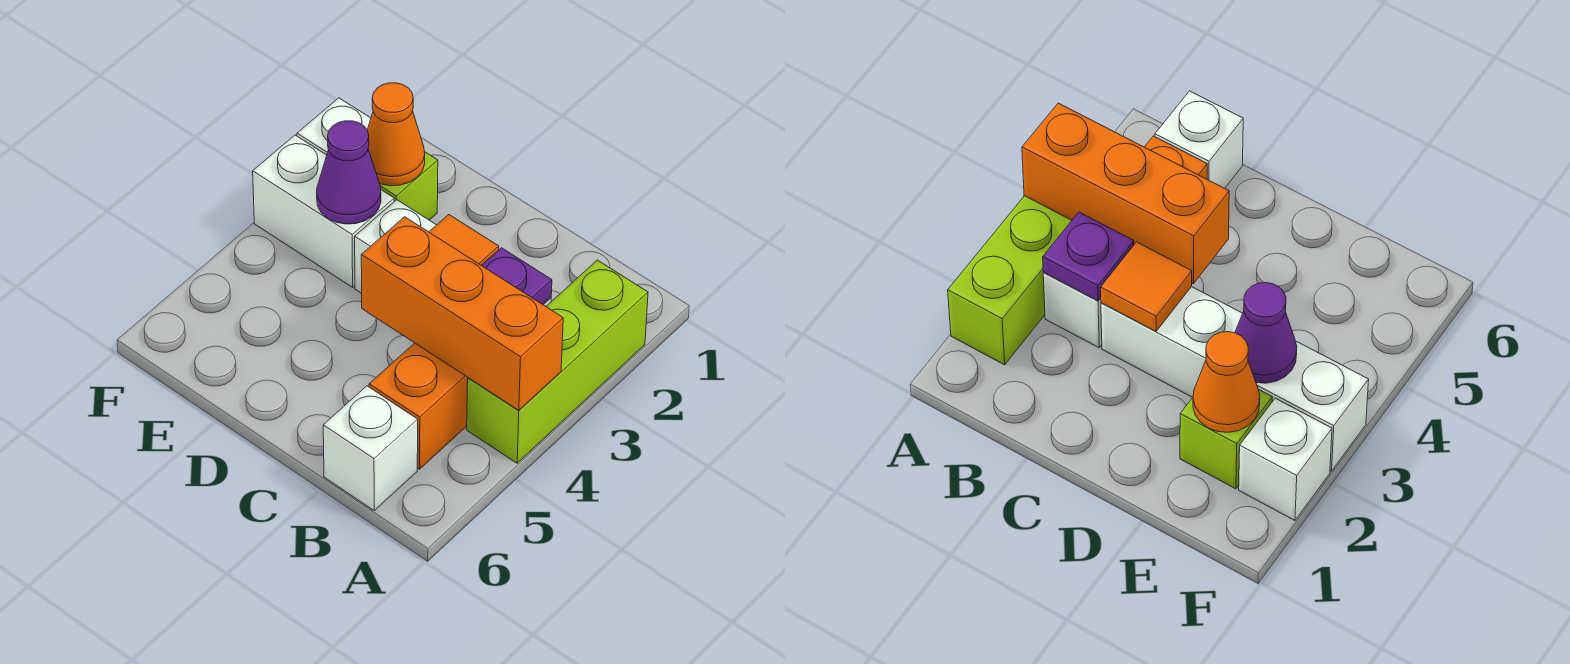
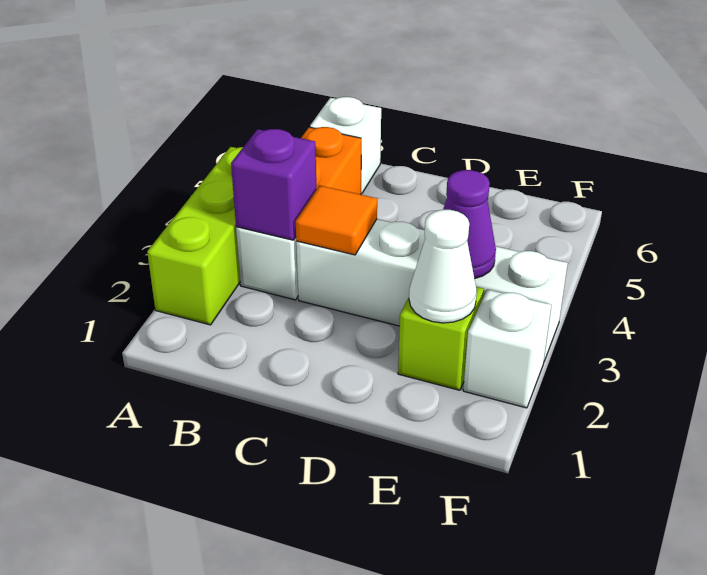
orange brick A4:C4 level 2 -> none
purple plate B3 level 2 -> purple brick B3 level 2
orange cone E2 level 2 -> white cone E2 level 2

